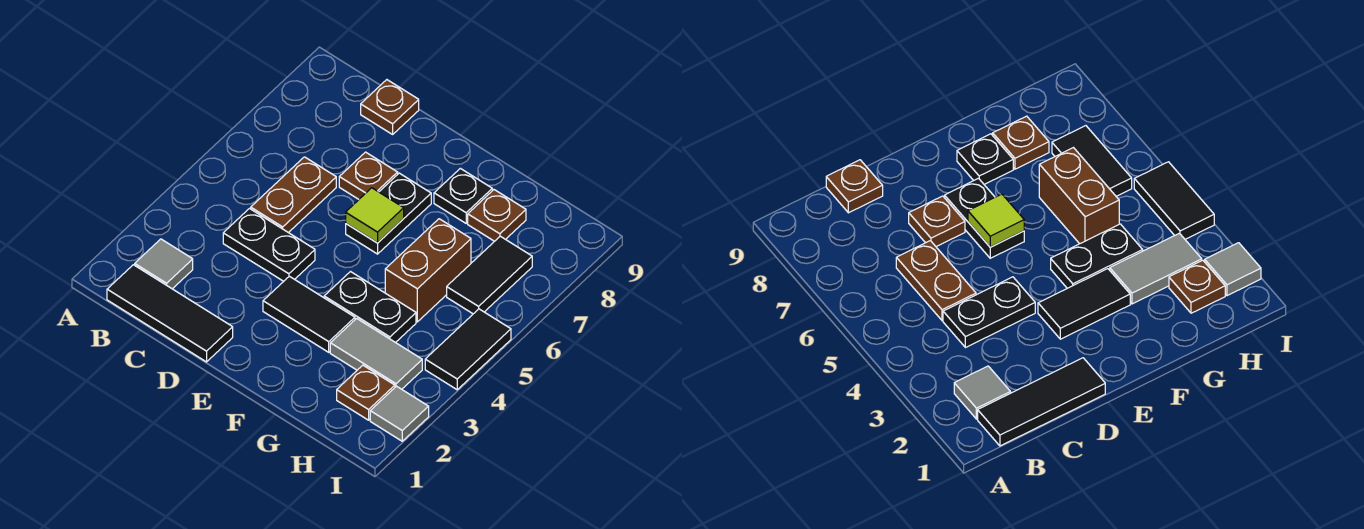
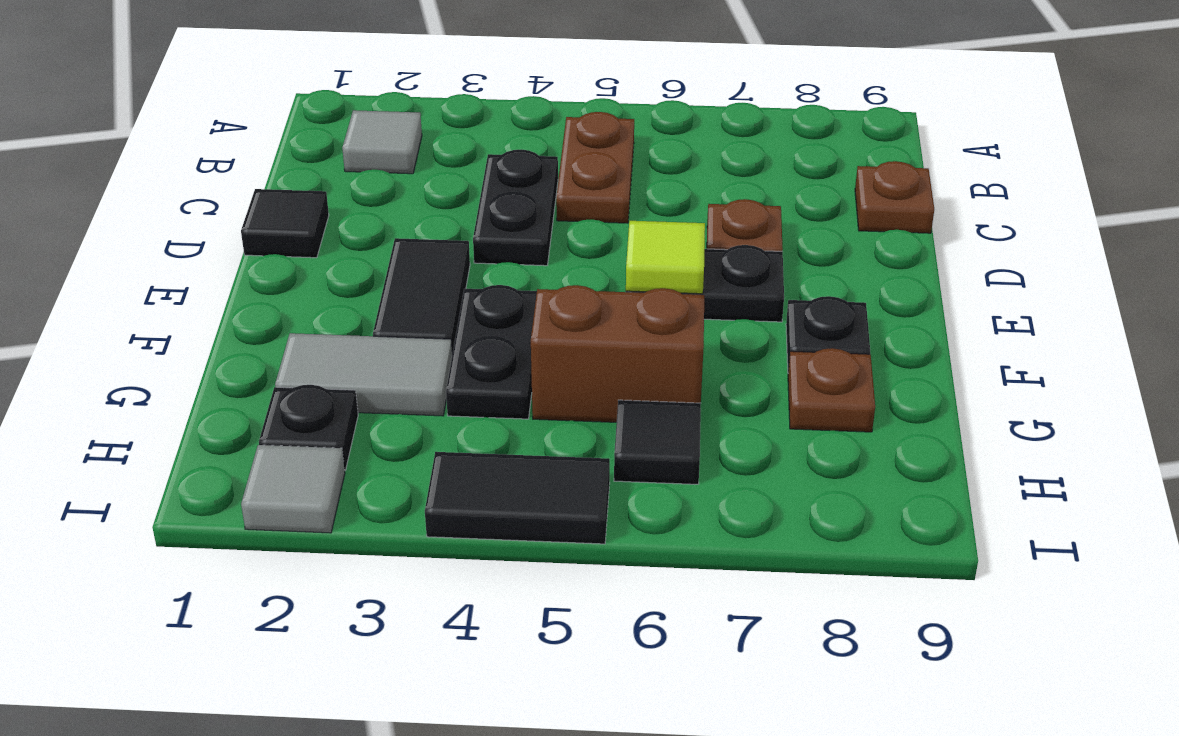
black tile B1:D1 level 1 -> black tile D1 level 1
brown plate C5:C6 level 1 -> brown plate B5:C5 level 1
grey tile G3:H3 level 1 -> grey tile G2:G3 level 1
brown plate H2 level 1 -> black plate H2 level 1
black tile H6:H7 level 1 -> black tile H6 level 1

